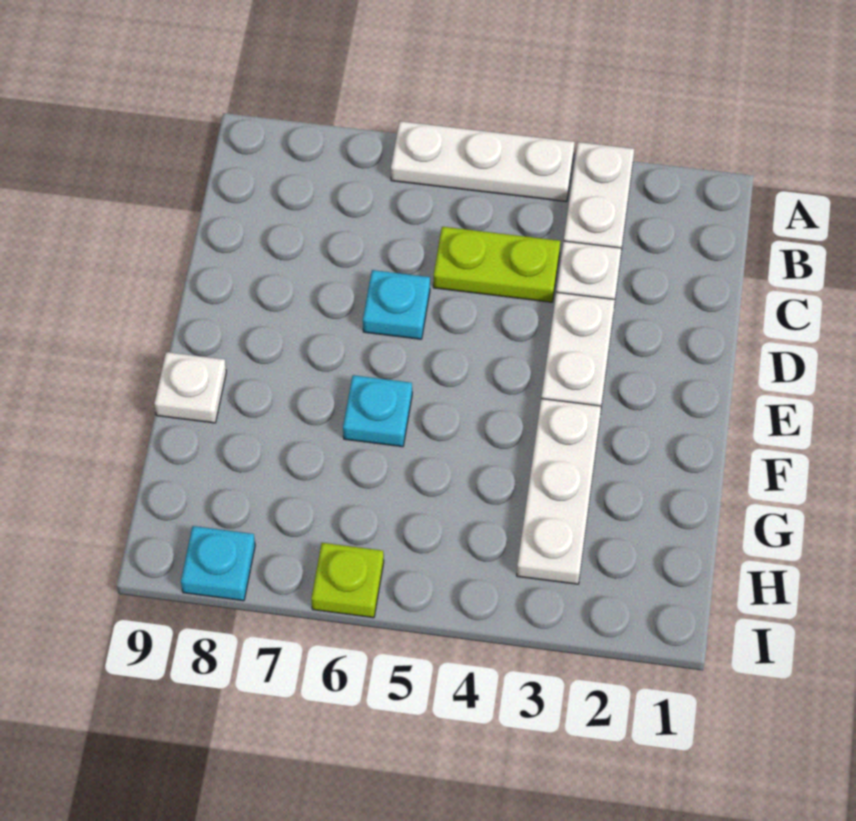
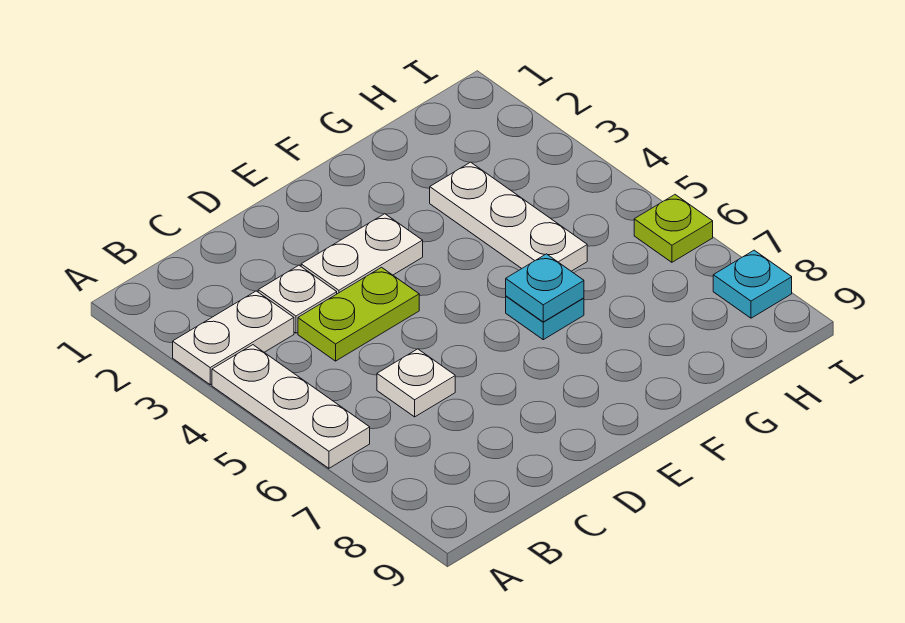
lime plate C4:C5 level 1 -> lime plate C4:D4 level 1
cyan plate D6 level 1 -> cyan plate F6 level 2
white plate F3:H3 level 1 -> white plate G3:G5 level 1
white plate F9 level 1 -> white plate C6 level 1

